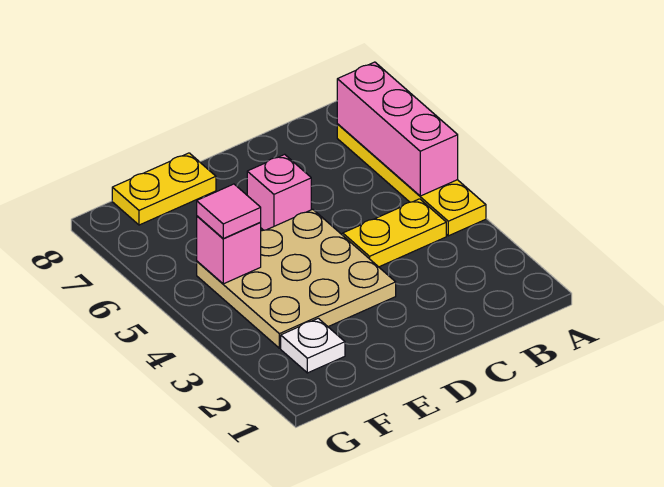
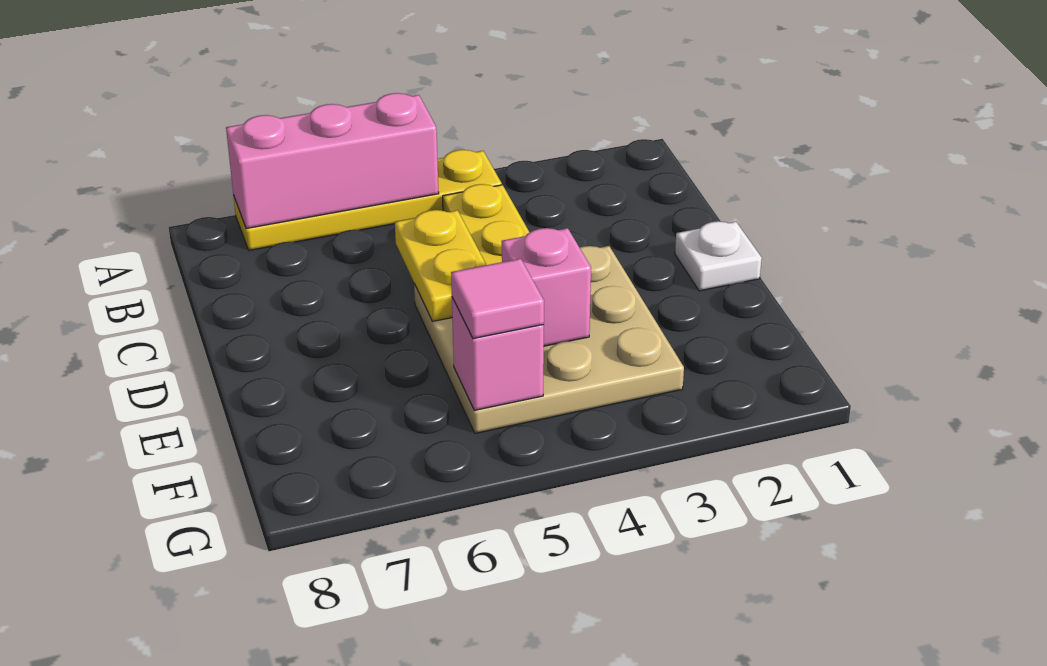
pink brick D6 level 1 -> pink brick E4 level 2
yellow plate E8:F8 level 1 -> yellow plate C5:D5 level 2
white plate F2 level 1 -> white plate D1 level 1

